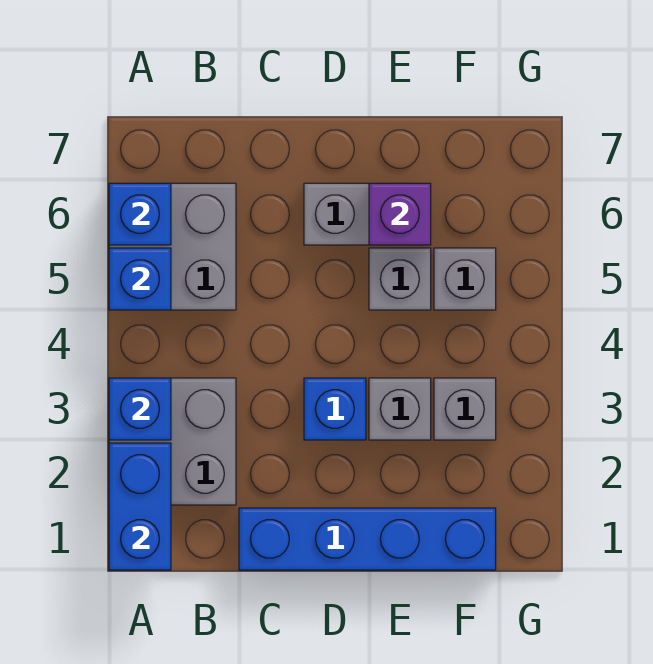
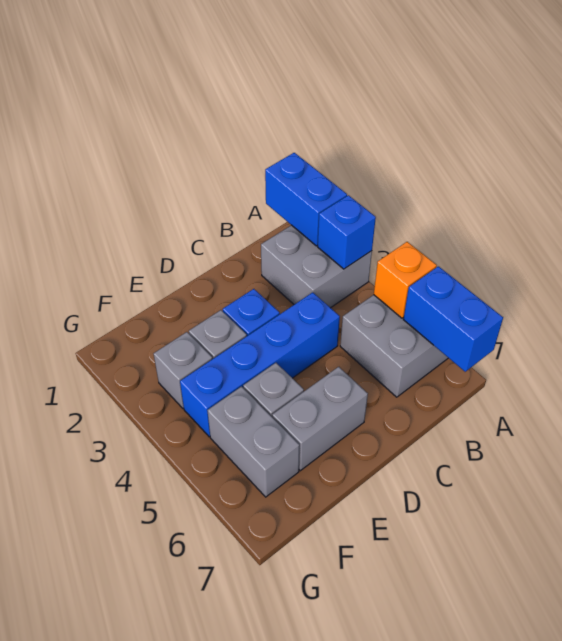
blue brick A5 level 2 -> orange brick A5 level 2
blue brick A6 level 2 -> blue brick A6:A7 level 2
blue brick C1:F1 level 1 -> blue brick C4:F4 level 1
purple brick E6 level 2 -> none
grey brick F5 level 1 -> grey brick F5:F6 level 1

